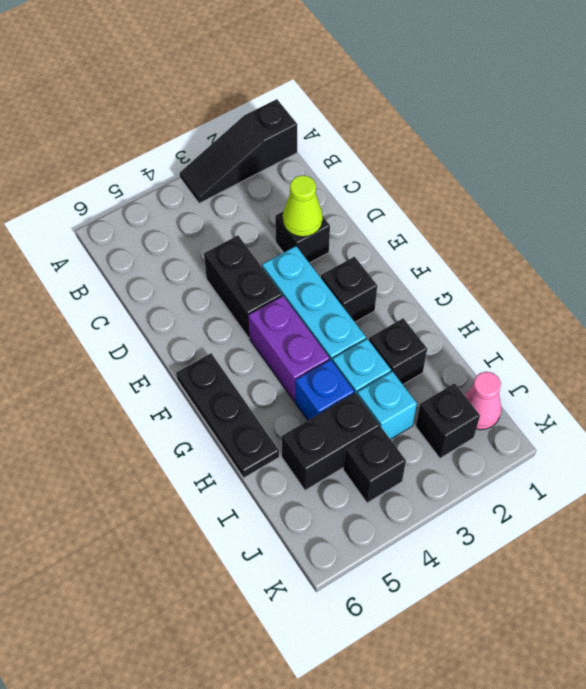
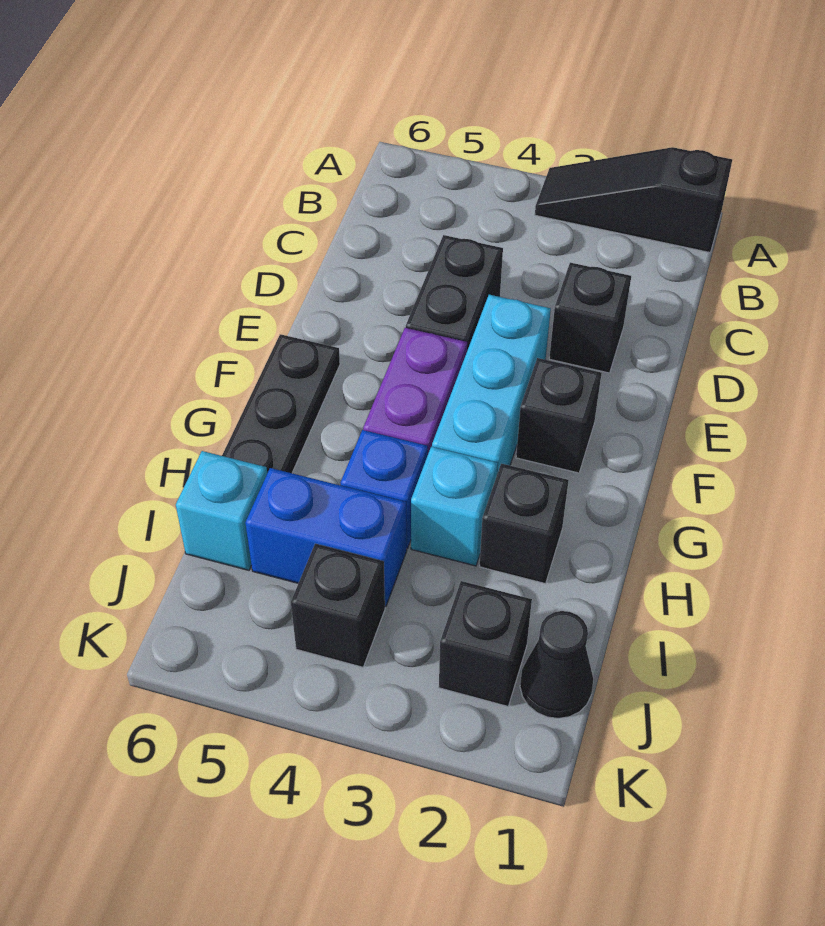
lime cone D2 level 2 -> none
cyan brick I3 level 1 -> cyan brick I6 level 1
black brick I4:I5 level 1 -> blue brick I4:I5 level 1
pink cone J1 level 1 -> black cone J1 level 1

